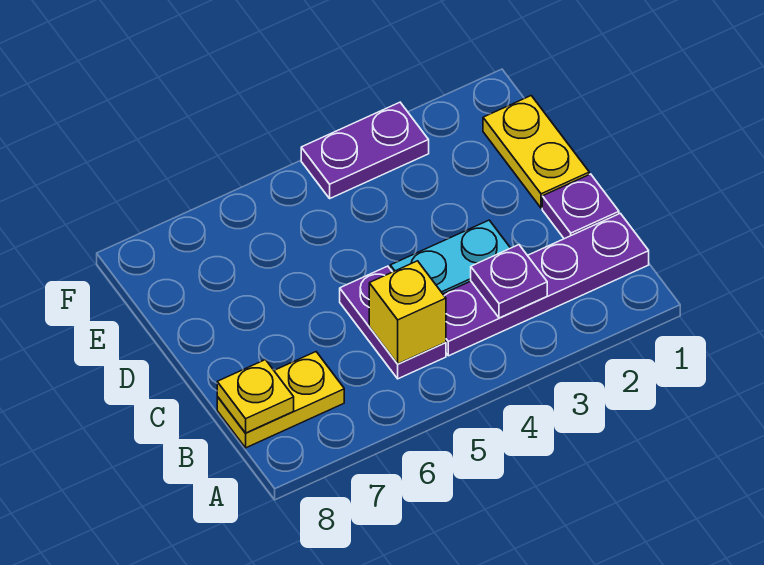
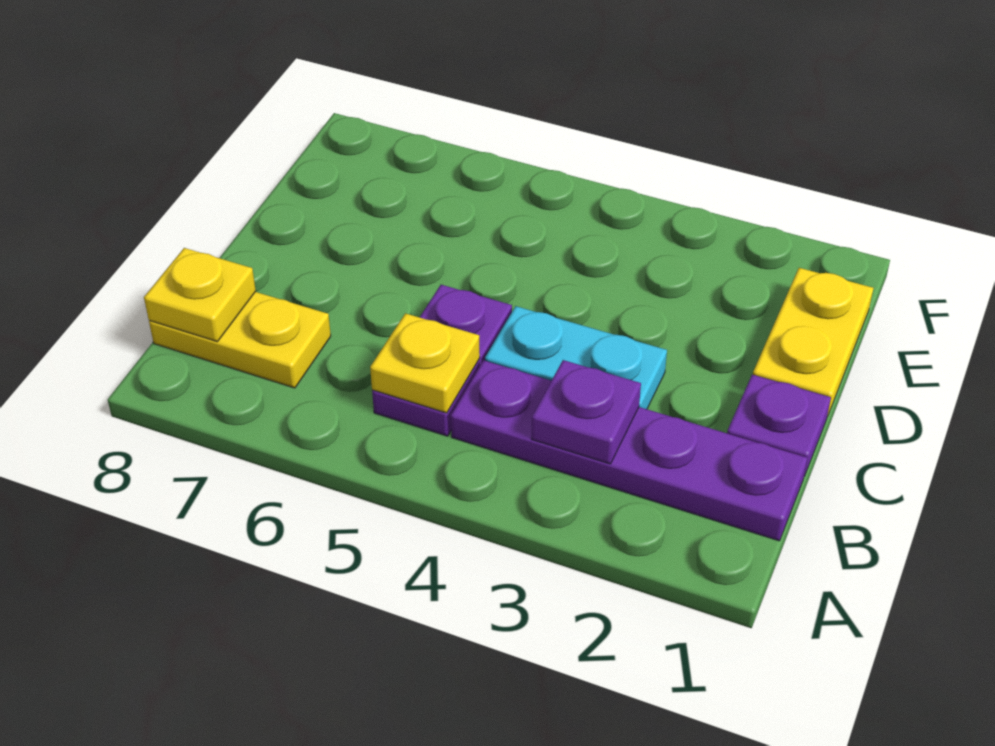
yellow brick B5 level 2 -> yellow plate B5 level 2
purple plate F3:F4 level 1 -> none

